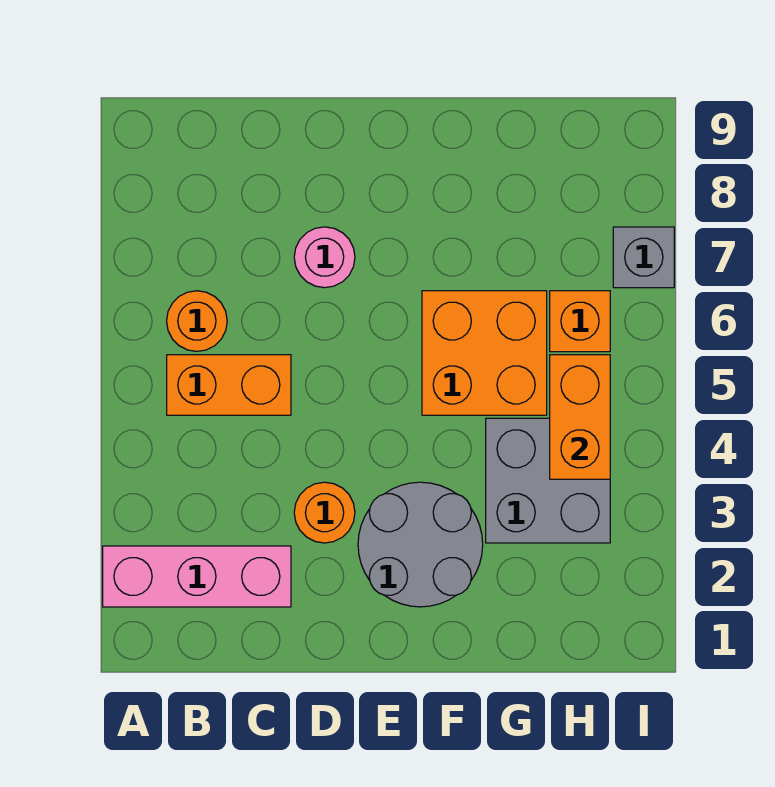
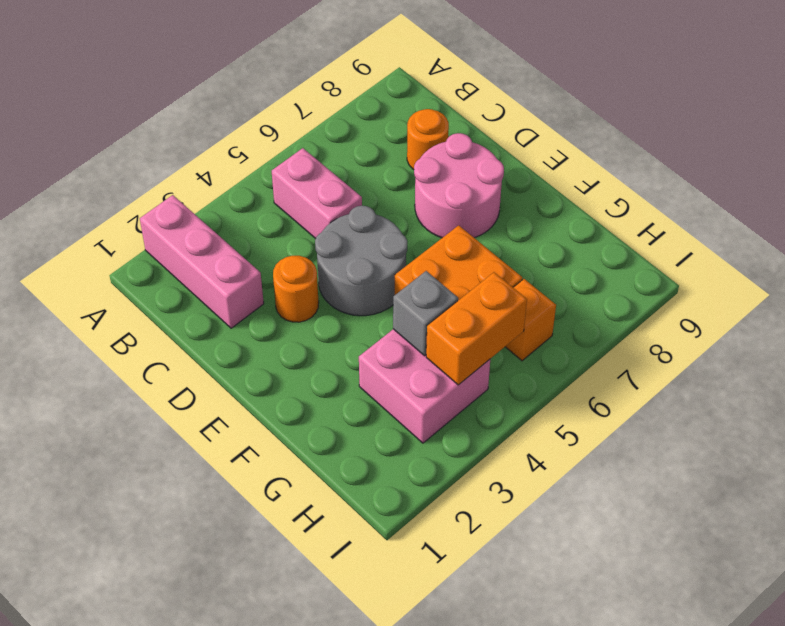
orange brick B5:C5 level 1 -> pink brick B5:C5 level 1
orange round brick B6 level 1 -> orange round brick C8 level 1
pink round brick D7 level 1 -> pink round brick D7:E8 level 1
grey round brick E2:F3 level 1 -> grey round brick D4:E5 level 1
grey brick G3:H4 level 1 -> pink brick G3:H4 level 1
grey brick I7 level 1 -> grey brick G4 level 2

